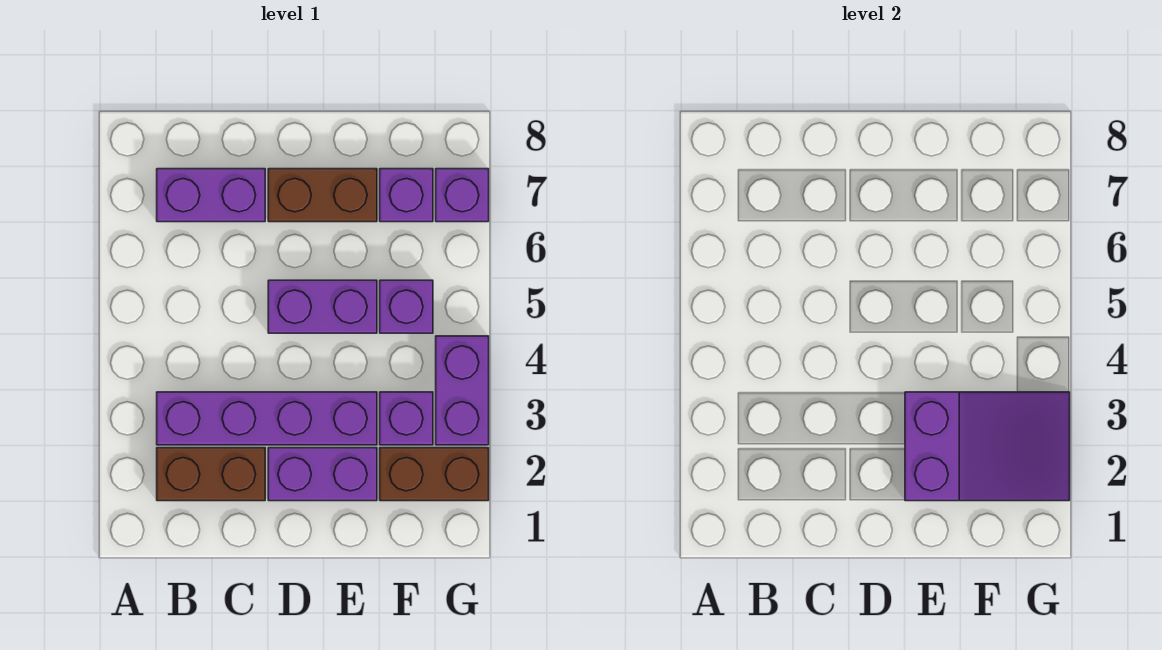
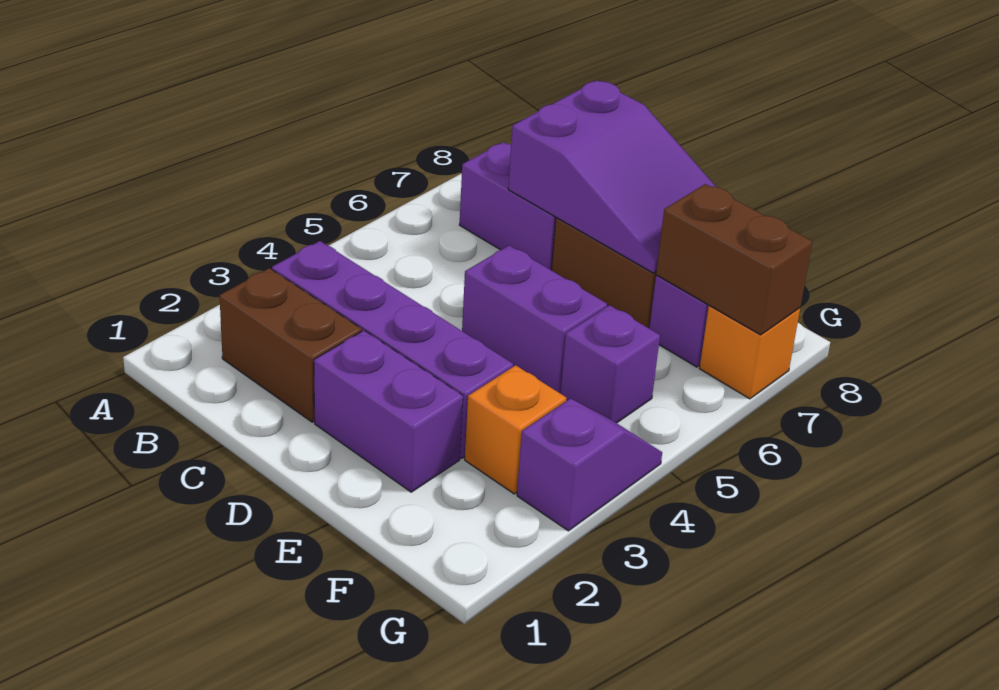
purple slope E2:G3 level 2 top E -> purple slope C7:E8 level 2 top C
brown brick F2:G2 level 1 -> brown brick F7:G7 level 2
purple brick F3 level 1 -> orange brick F3 level 1
purple brick G3:G4 level 1 -> purple slope G3:G4 level 1 top 3
purple brick G7 level 1 -> orange brick G7 level 1

